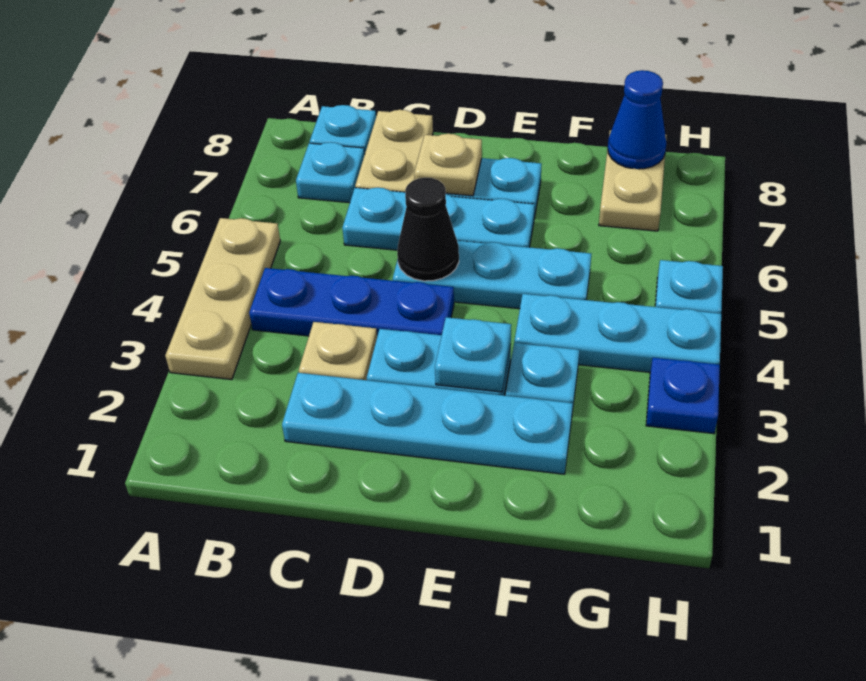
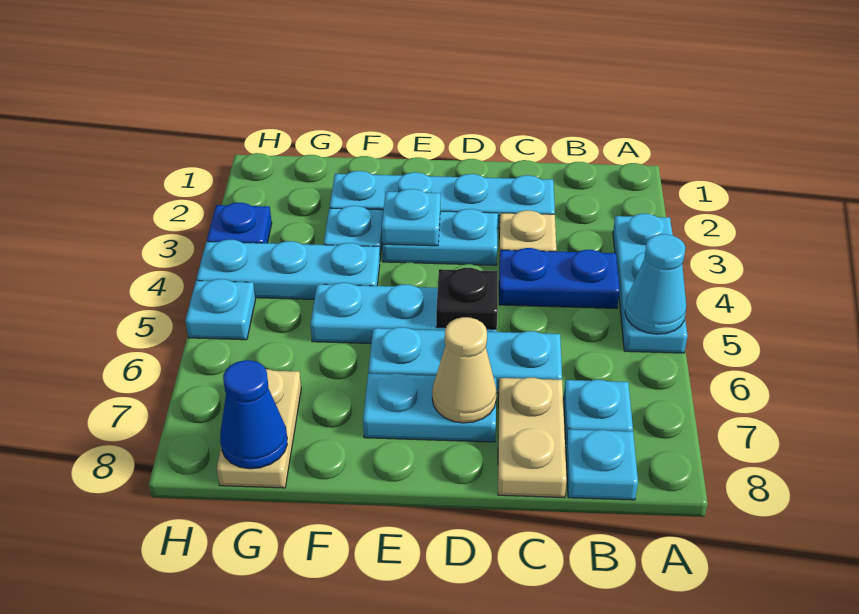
tan plate A3:A5 level 1 -> cyan plate A3:A5 level 1
none -> cyan cone A5 level 2
blue plate B4:D4 level 1 -> blue plate B4:C4 level 1
black cone D5 level 2 -> black plate D5 level 2
tan plate D7 level 2 -> tan cone D7 level 2

